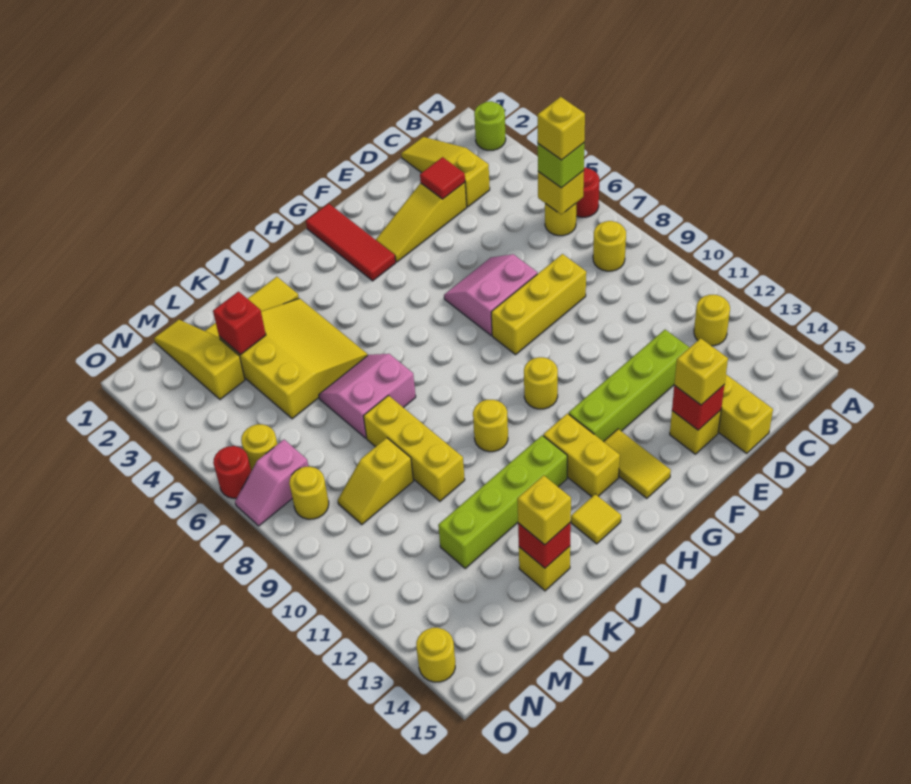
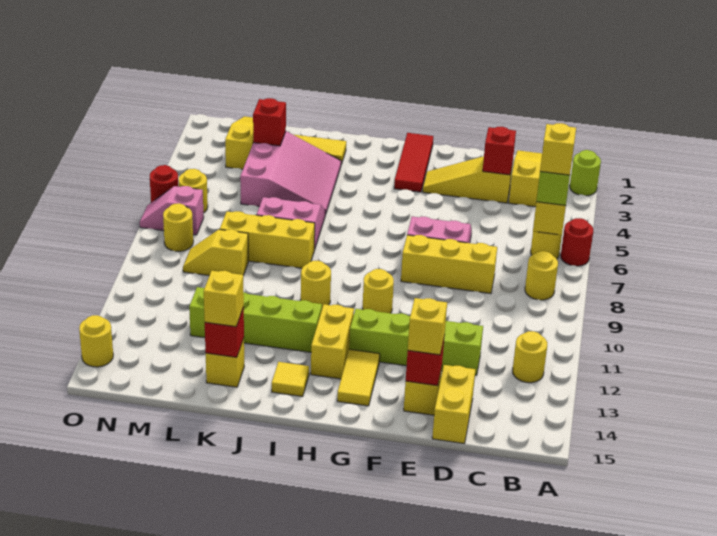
red tile D3 level 2 -> red brick D3 level 2
yellow slope J3:L5 level 1 top L -> pink slope J3:L5 level 1 top L
yellow brick K8:K10 level 1 -> yellow brick J8:L8 level 1

